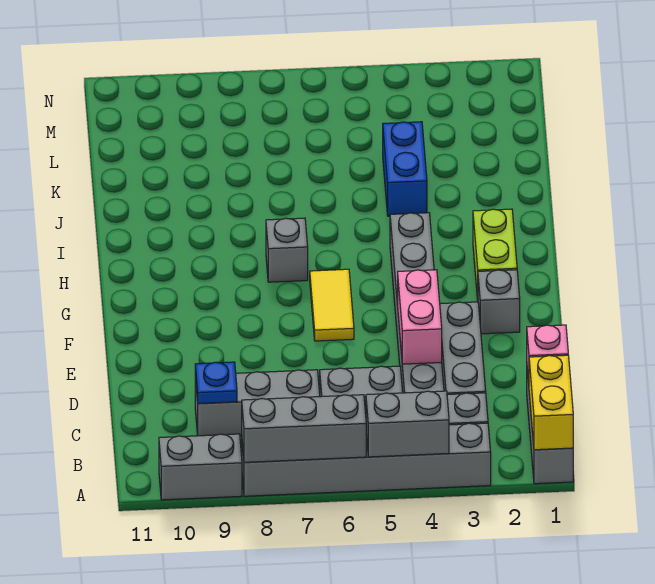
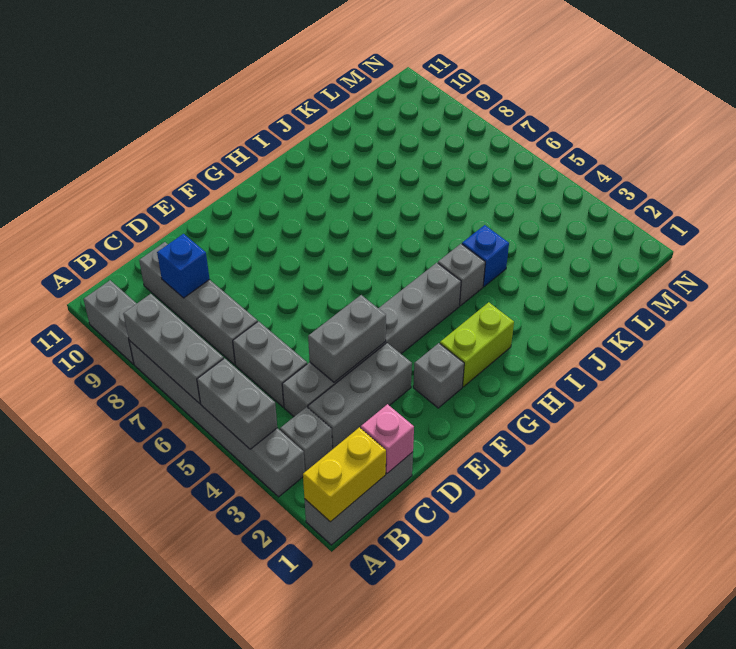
grey brick C7:C9 level 1 -> grey brick C7:C10 level 1
blue plate C9 level 2 -> blue brick C9 level 2
pink brick D4:E4 level 2 -> grey brick D4:E4 level 2
yellow tile F6:G6 level 1 -> none
grey brick H7 level 1 -> grey brick I4 level 1
blue brick J4:K4 level 1 -> blue brick J4 level 1

